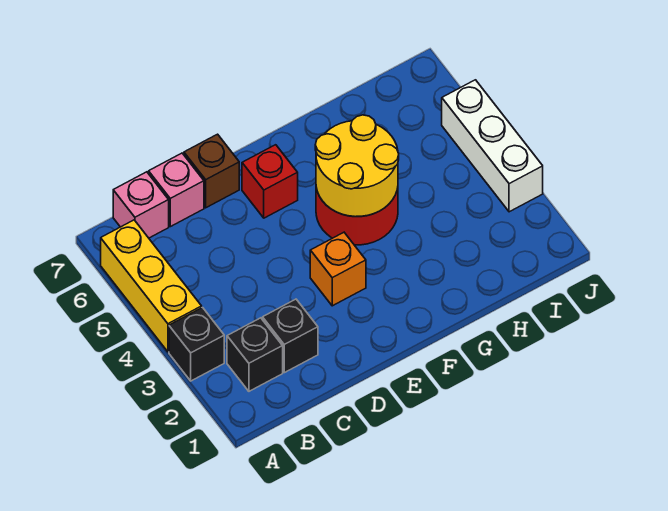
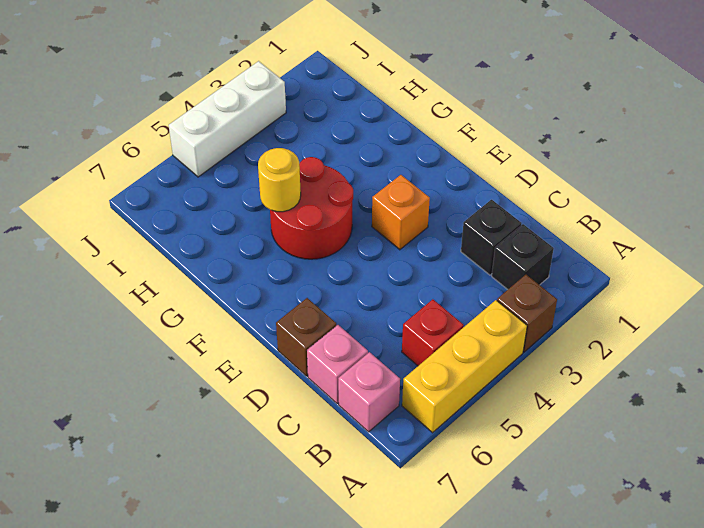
black brick A3 level 1 -> brown brick A3 level 1
red brick E6 level 1 -> red brick B5 level 1
yellow round brick F4:G5 level 2 -> yellow round brick G5 level 2

